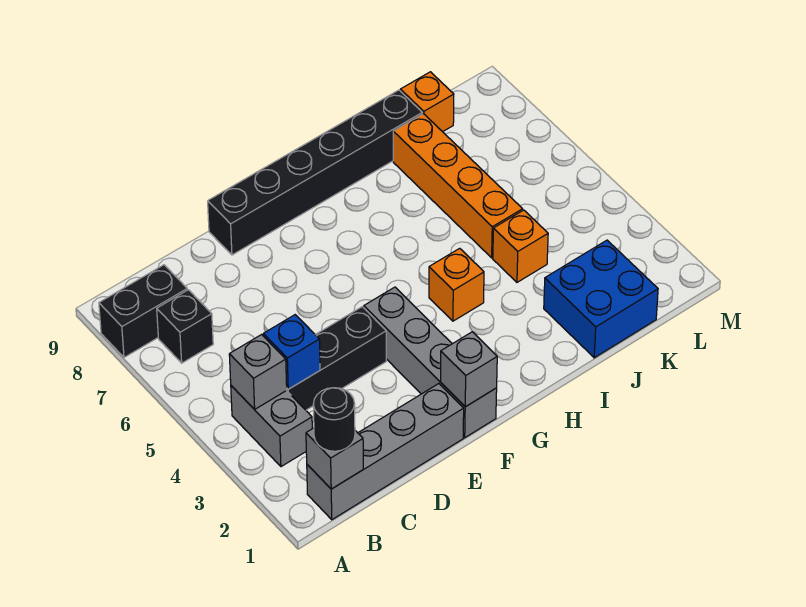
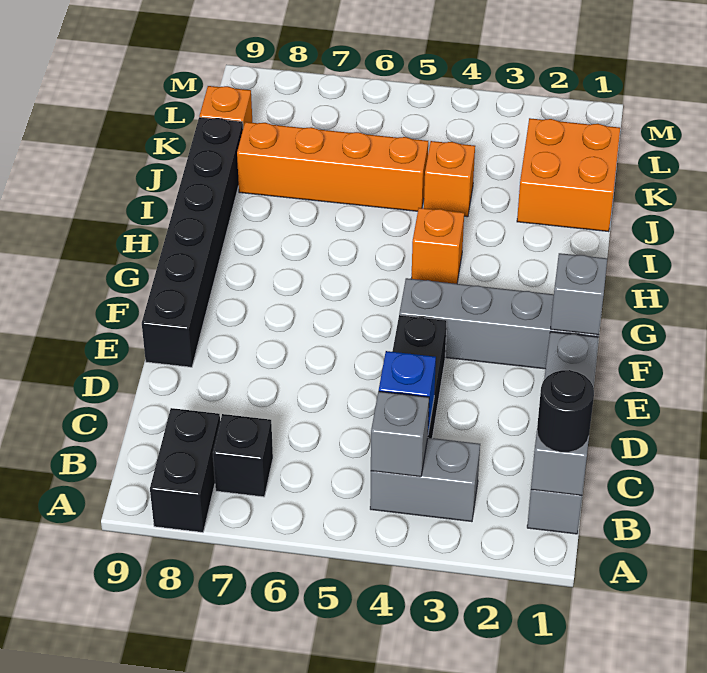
blue brick J1:K2 level 1 -> orange brick J1:K2 level 1

